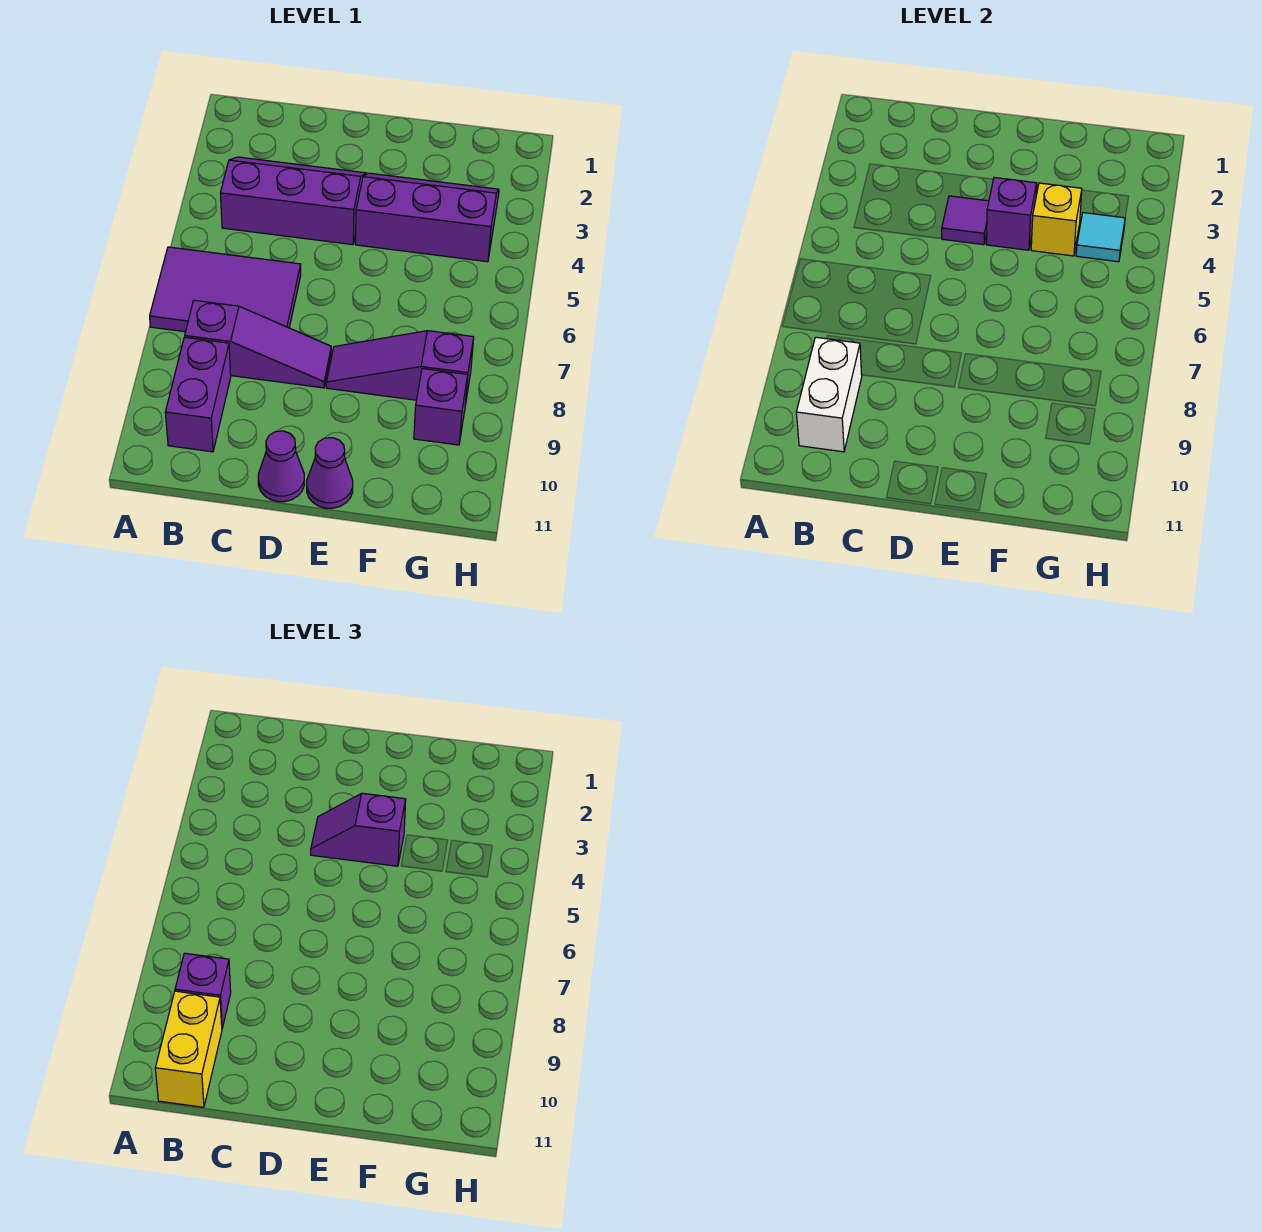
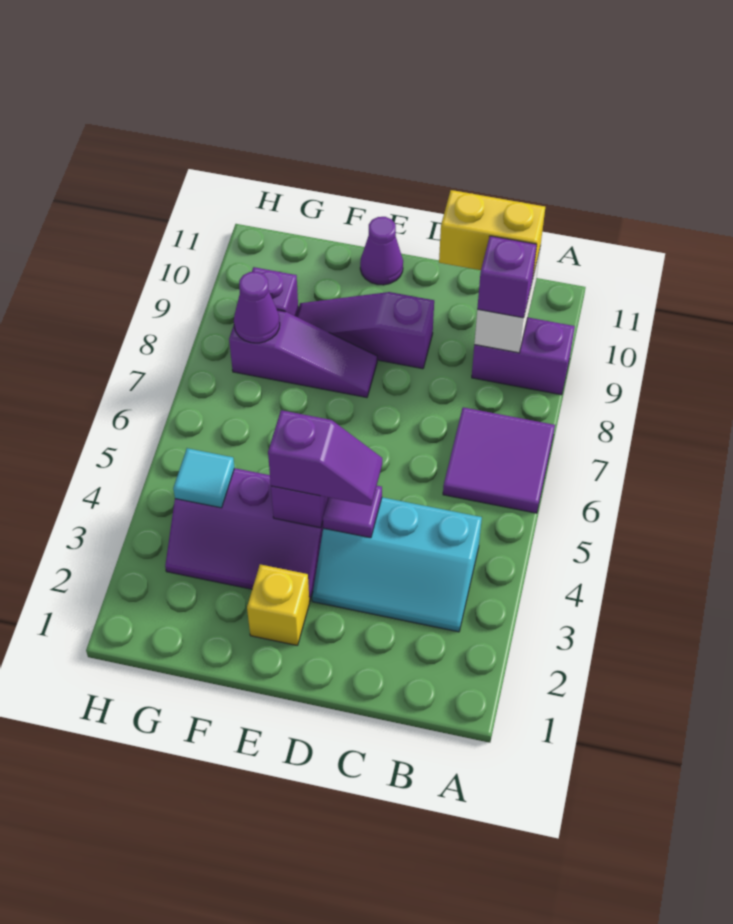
purple tile A6:C7 level 1 -> purple tile A6:B7 level 1
purple slope B3:D4 level 1 top 4 -> cyan slope B3:D4 level 1 top 4
purple slope B8:D8 level 1 top B -> purple slope D9:F9 level 1 top D
purple brick B9:B10 level 1 -> purple brick A9:B9 level 1
yellow brick B10:B11 level 3 -> yellow brick B10:C10 level 3
purple cone D11 level 1 -> purple cone G8 level 2
yellow brick F4 level 2 -> yellow brick E2 level 1

